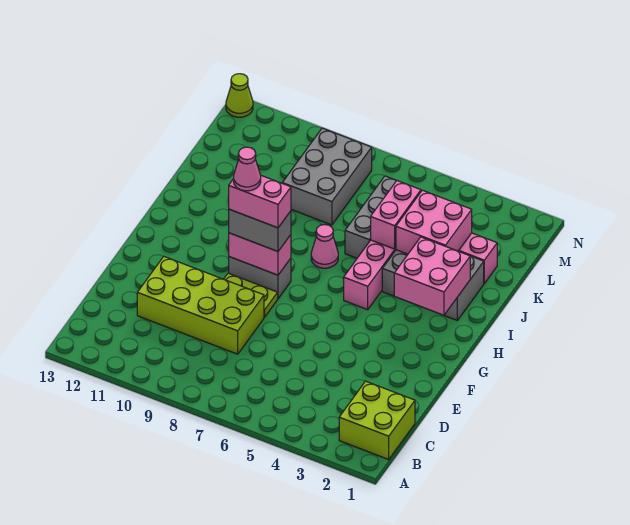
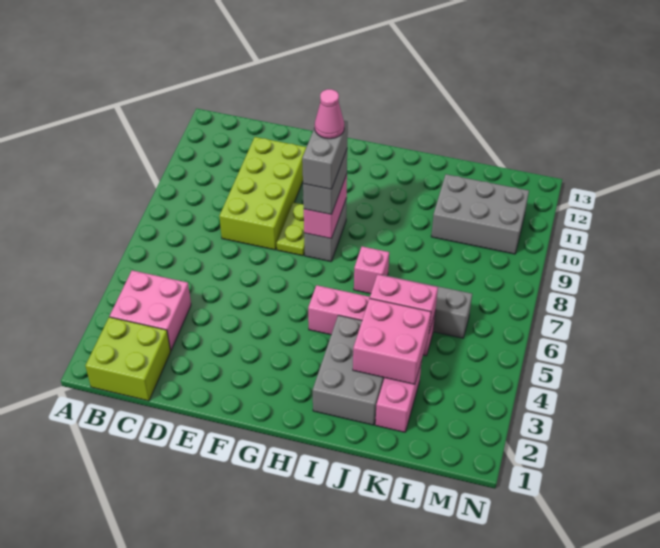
pink brick G8:G9 level 4 -> grey brick G8:G9 level 4
pink brick H2:I3 level 2 -> pink brick B3:C4 level 1
pink cone I7 level 1 -> pink brick I7 level 1
grey brick K8:M9 level 1 -> grey brick K10:M11 level 1
lime cone N13 level 1 -> none

